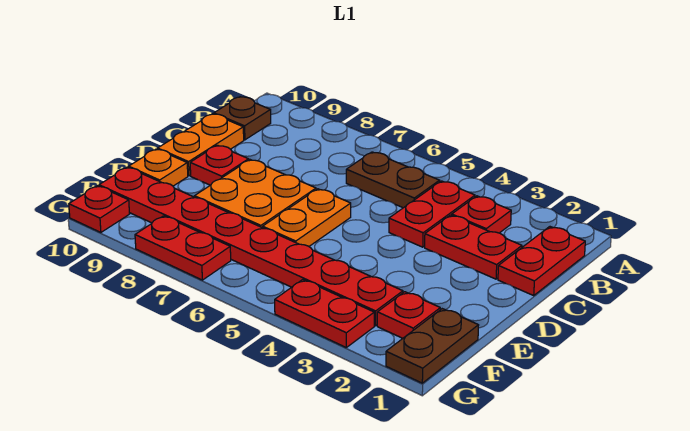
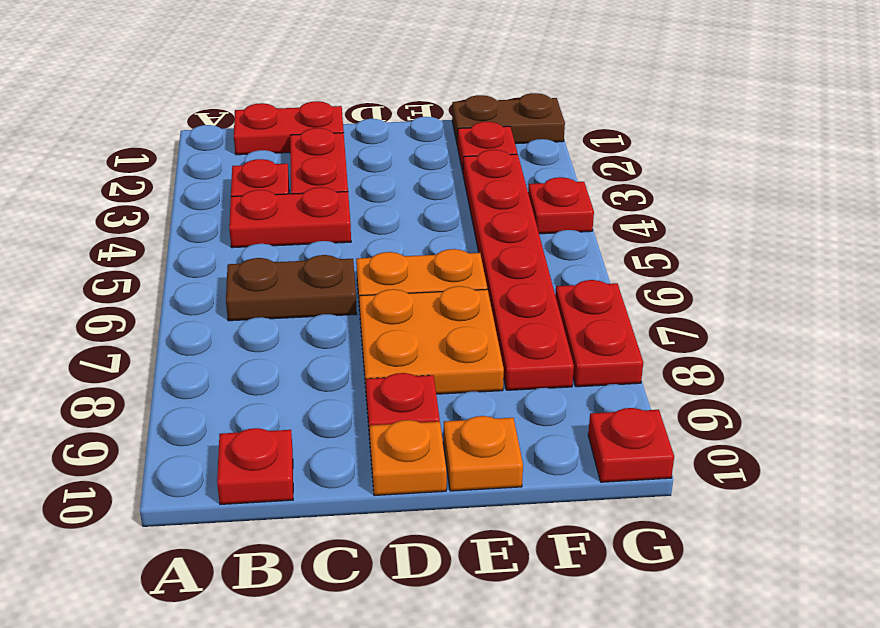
brown plate B5:B6 level 1 -> brown plate B6:C6 level 1
brown plate B10 level 1 -> red plate B10 level 1
orange plate C10:D10 level 1 -> orange plate D10 level 1
red plate F3:F10 level 1 -> red plate F3:F8 level 1
red plate G3:G4 level 1 -> red plate G4 level 1

